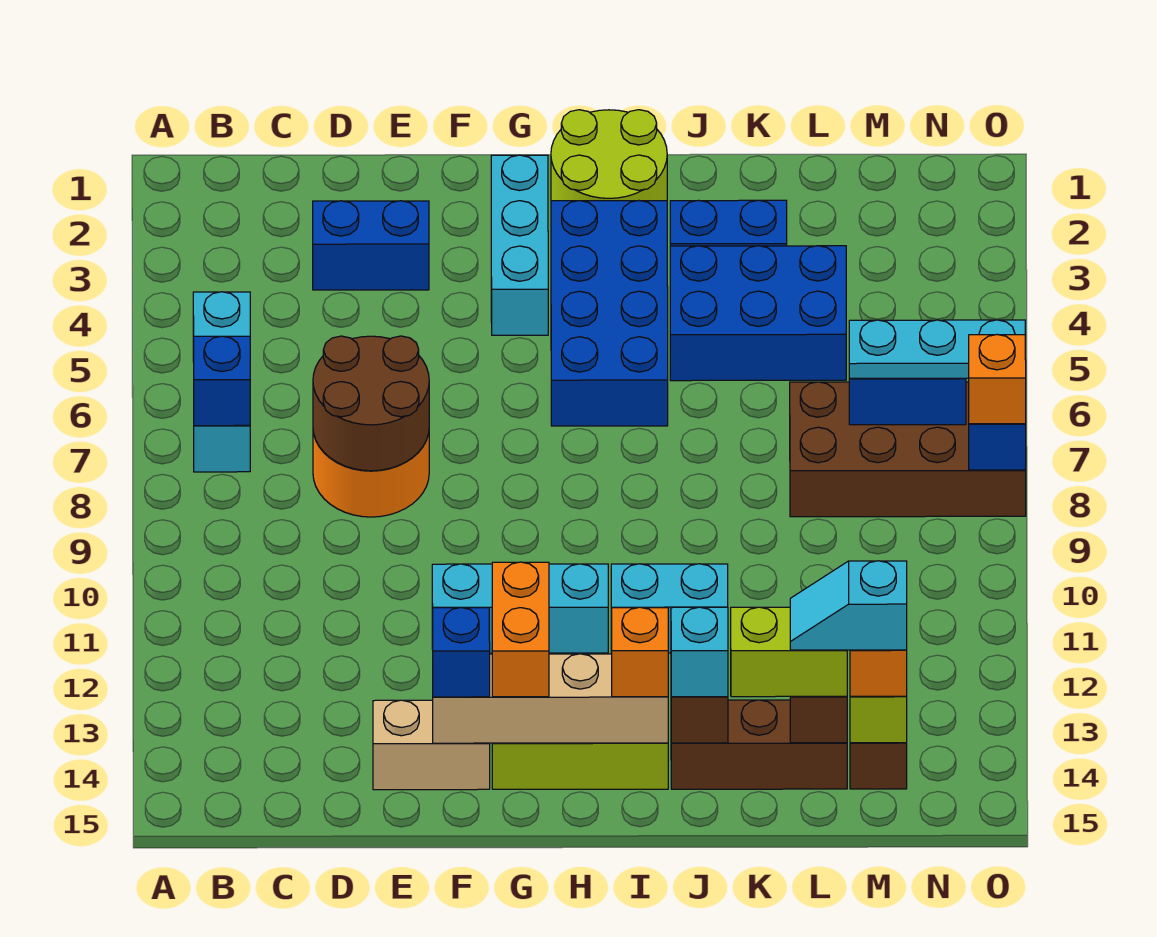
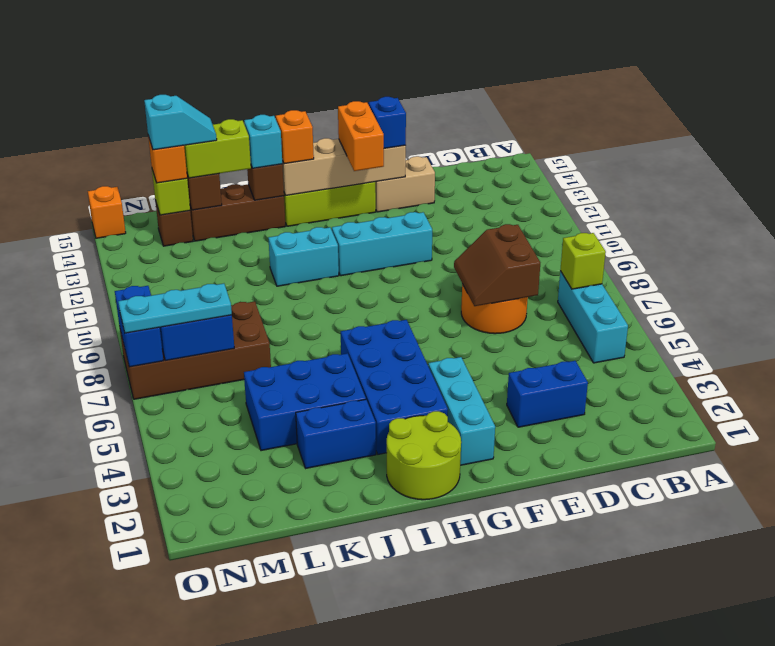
blue brick B7 level 2 -> lime brick B7 level 2
brown round brick D7:E8 level 2 -> brown slope D7:E8 level 2 top D
orange brick O8 level 3 -> orange brick O15 level 1

